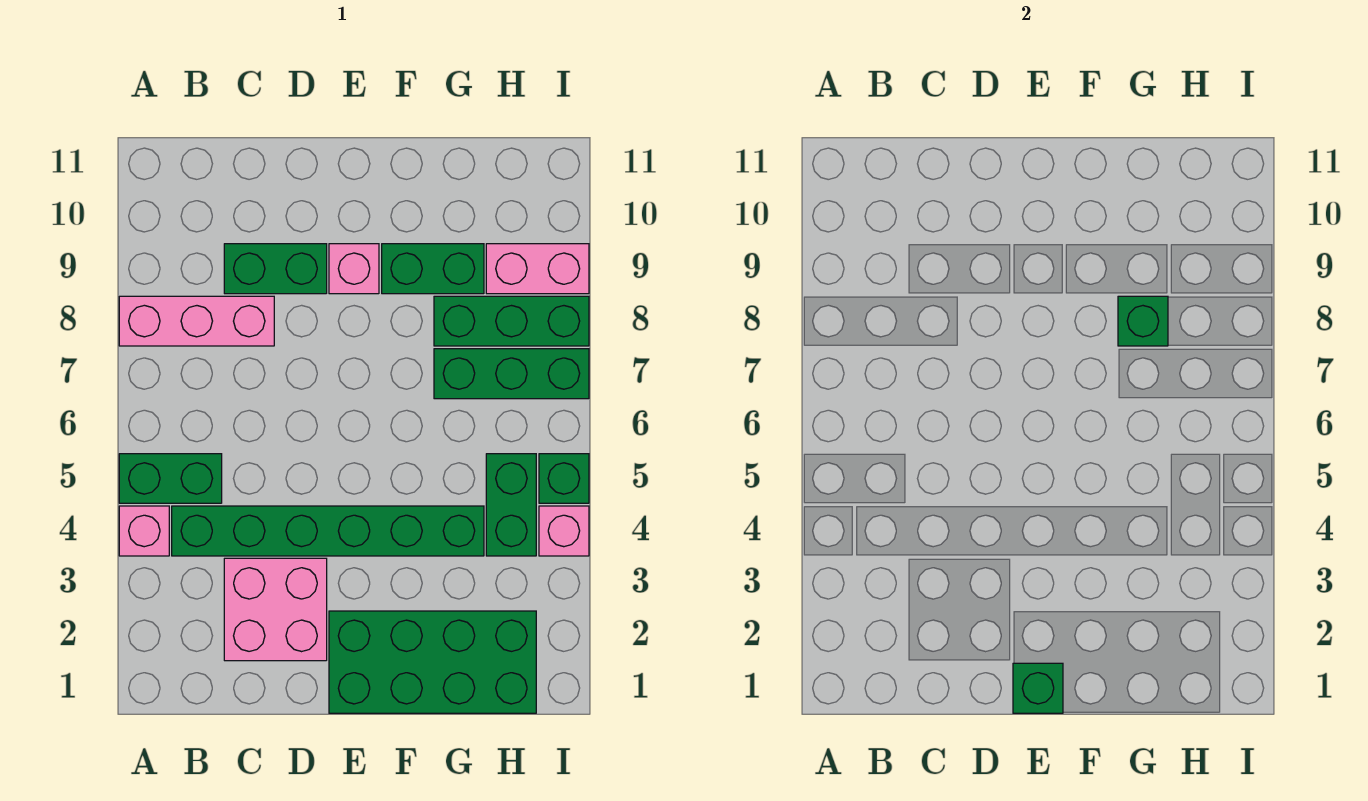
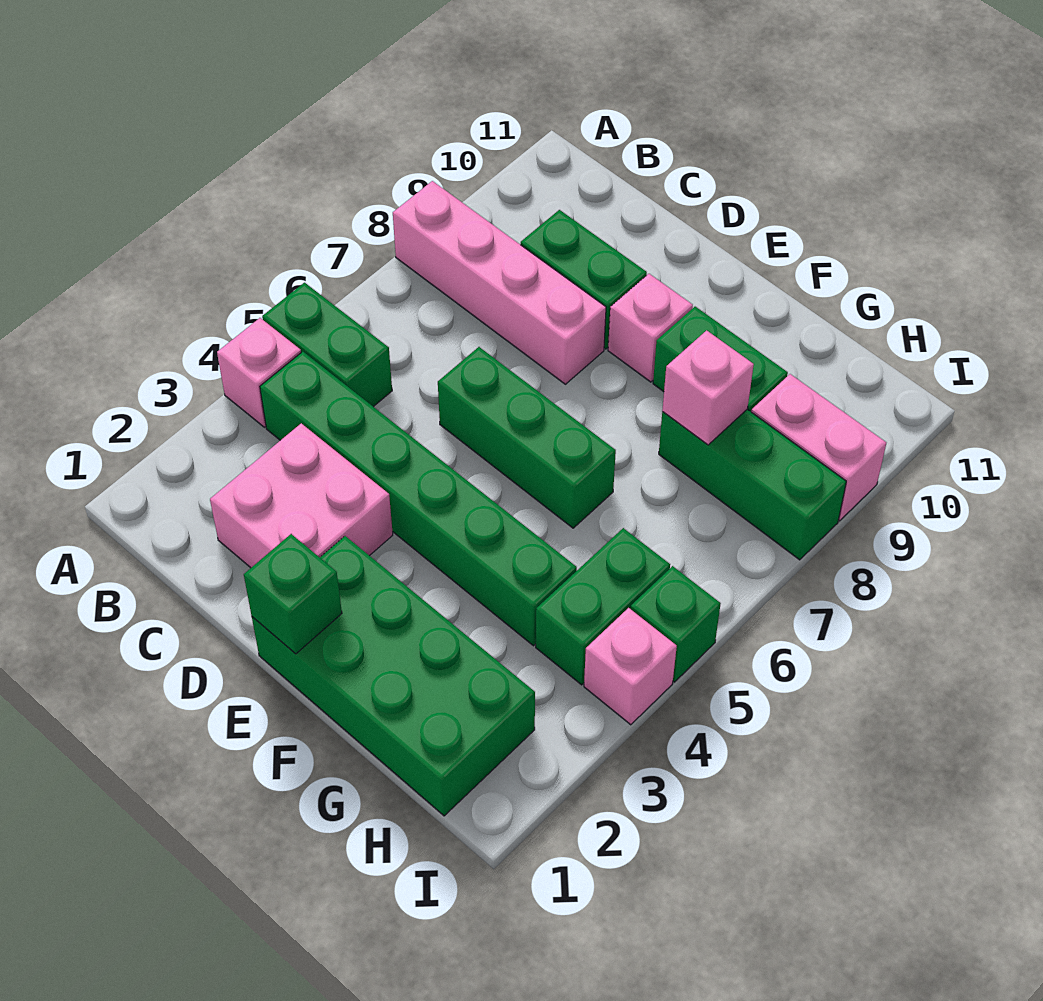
pink brick A8:C8 level 1 -> pink brick A8:D8 level 1
green brick G7:I7 level 1 -> green brick D6:F6 level 1
green brick G8 level 2 -> pink brick G8 level 2

